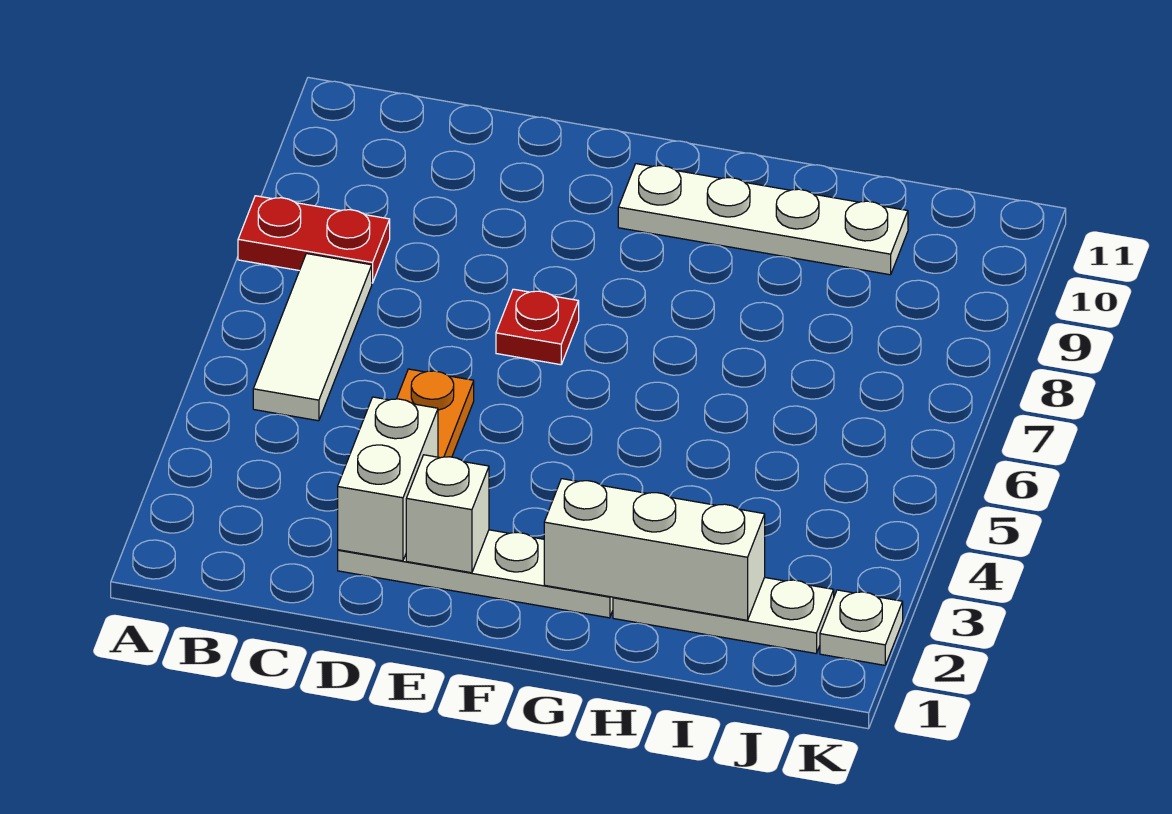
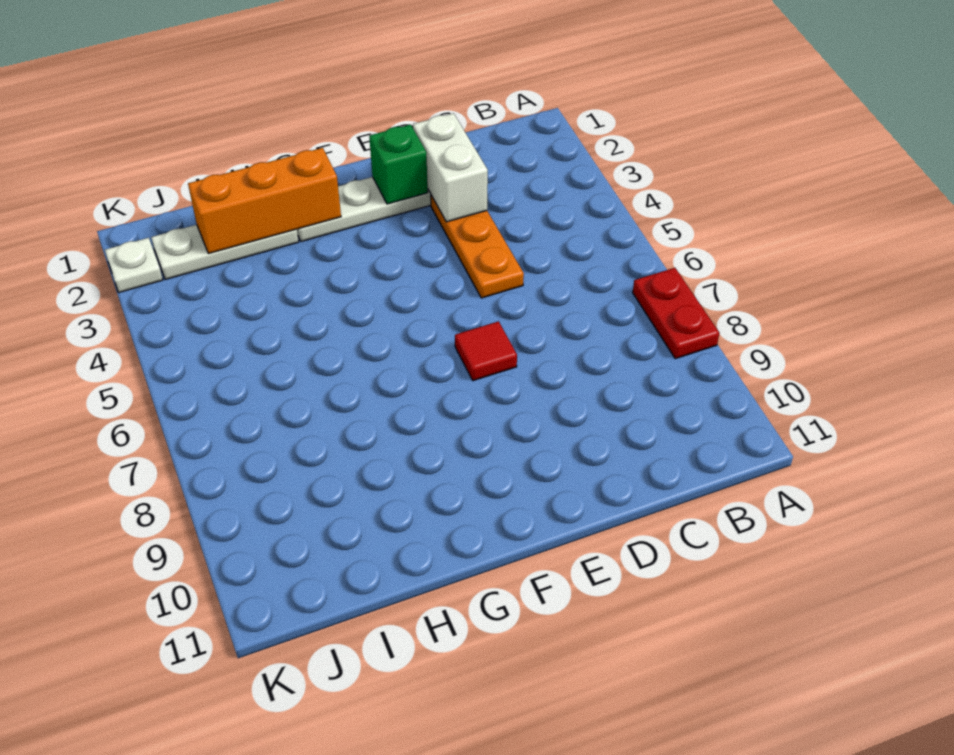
red plate A8:B8 level 1 -> red plate A7:A8 level 1
white tile B5:B7 level 1 -> none
white brick E2 level 2 -> green brick E2 level 2
red plate E7 level 1 -> red tile E7 level 1
white plate F10:I10 level 1 -> none
white brick G2:I2 level 2 -> orange brick G2:I2 level 2

